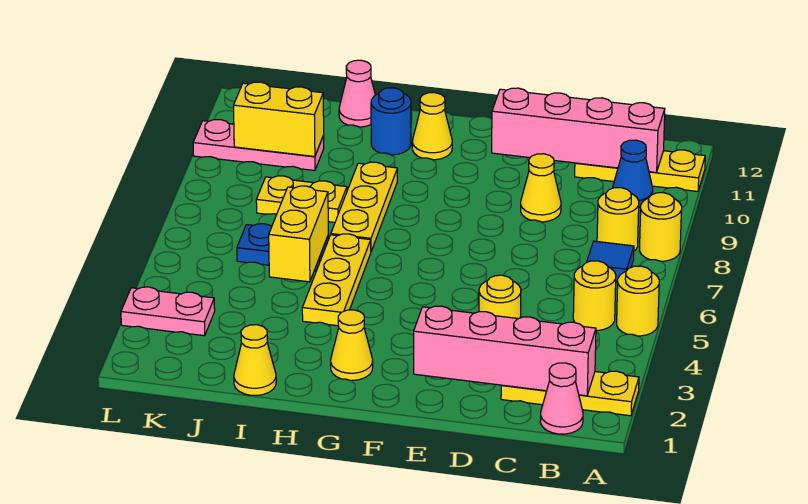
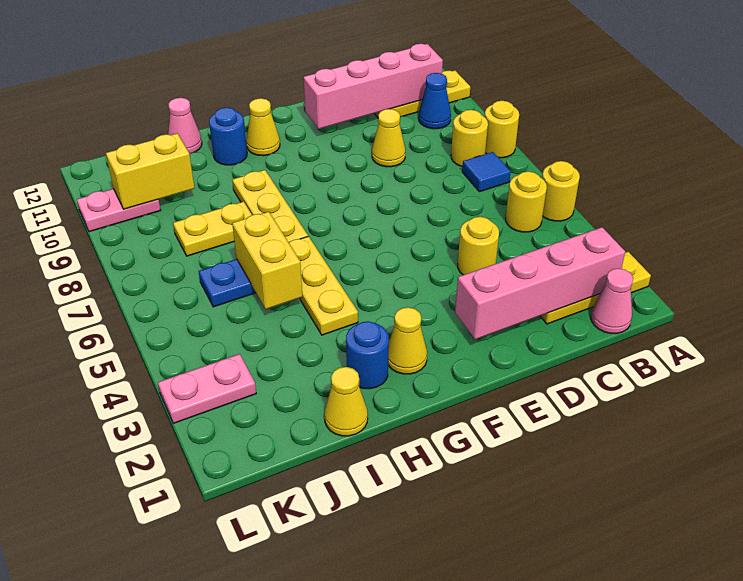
none -> blue round brick H2 level 1
pink plate J10:L10 level 1 -> pink plate K10:L10 level 1

